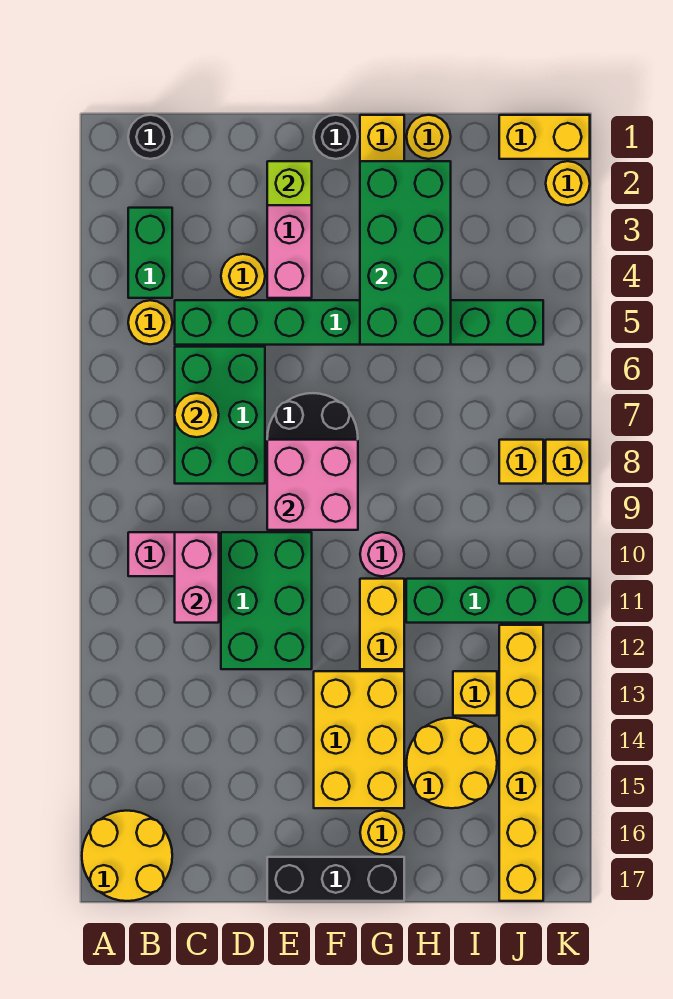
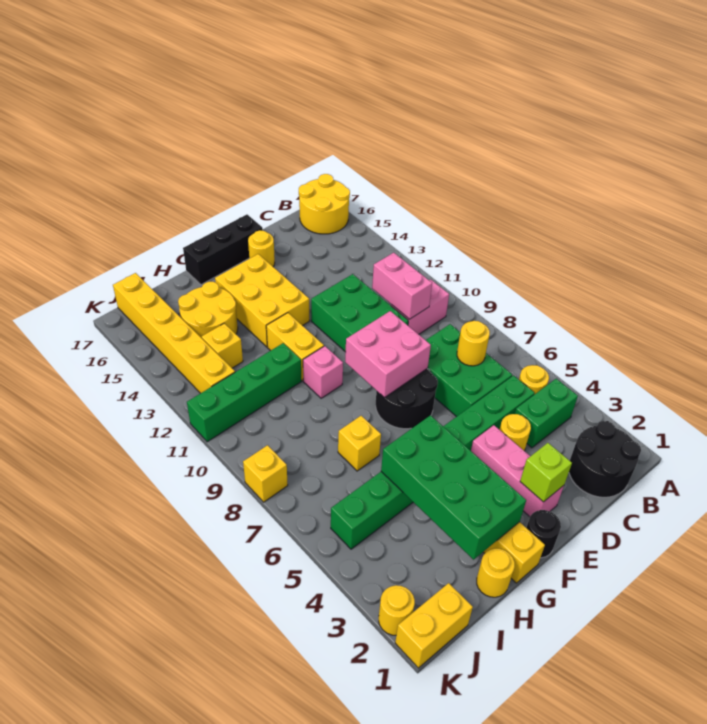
black round brick B1 level 1 -> black round brick B1:C2 level 1
green brick B3:B4 level 1 -> green brick B4:C4 level 1
pink round brick G10 level 1 -> pink brick G10 level 1
yellow round brick G16 level 1 -> yellow round brick E16 level 1
yellow brick J8 level 1 -> yellow brick H7 level 1

